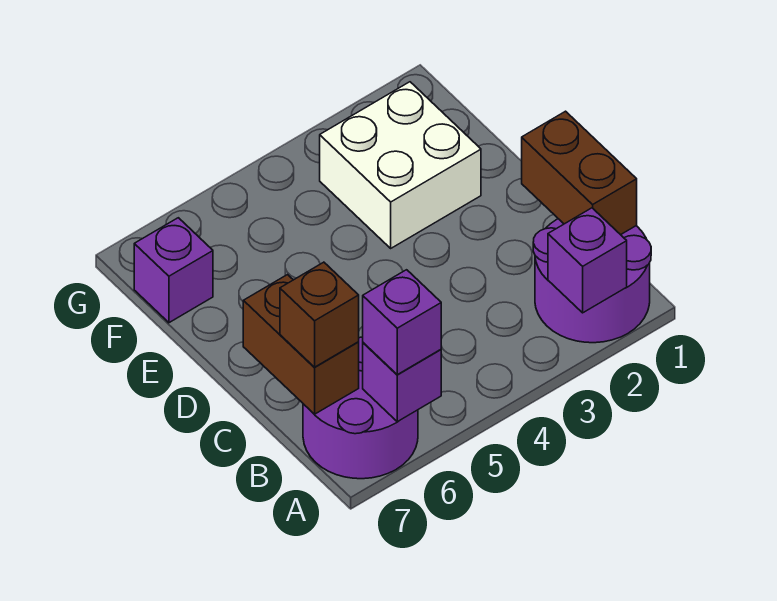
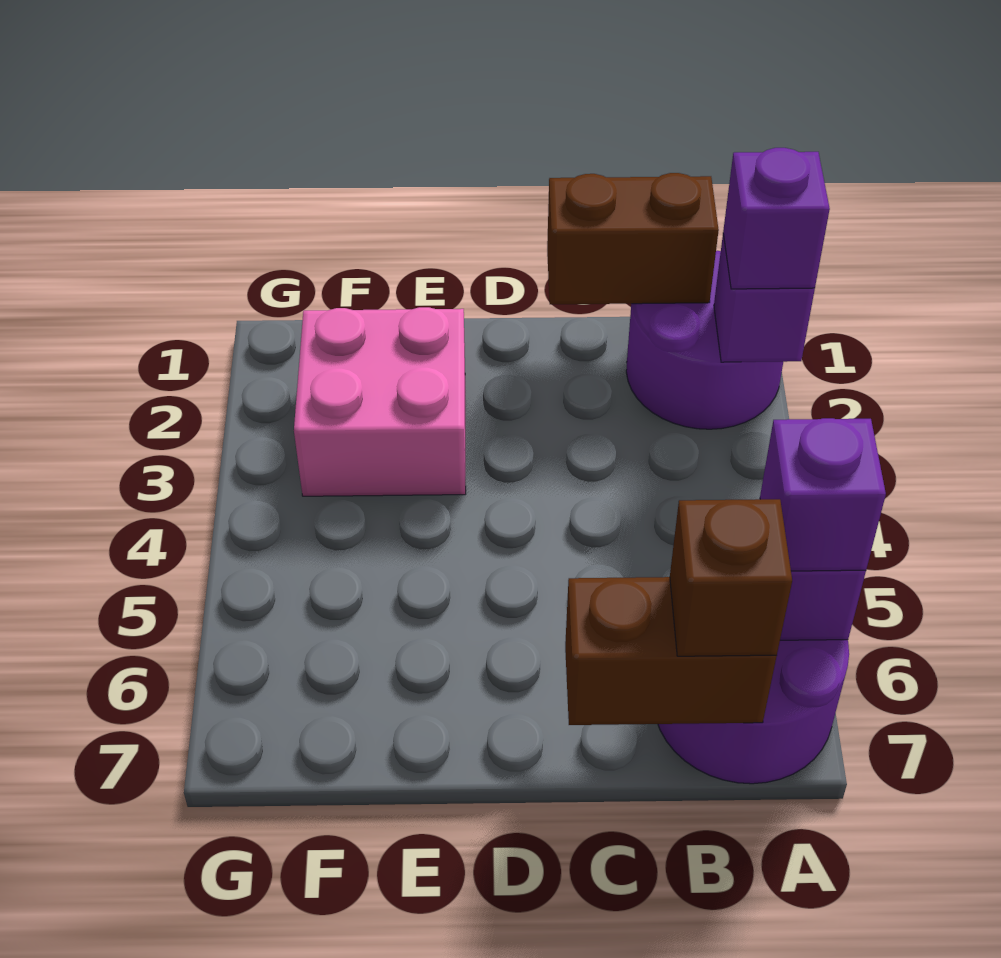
white brick E2:F3 level 1 -> pink brick E2:F3 level 1
purple brick F7 level 1 -> purple brick A2 level 3

